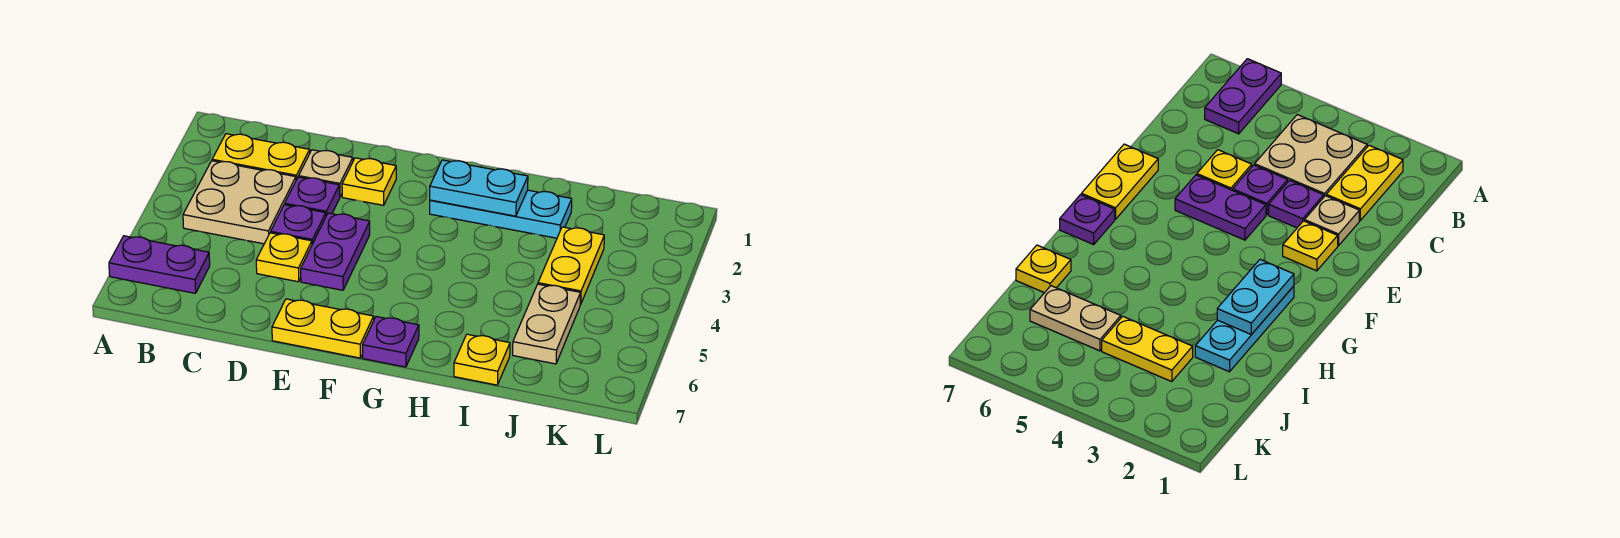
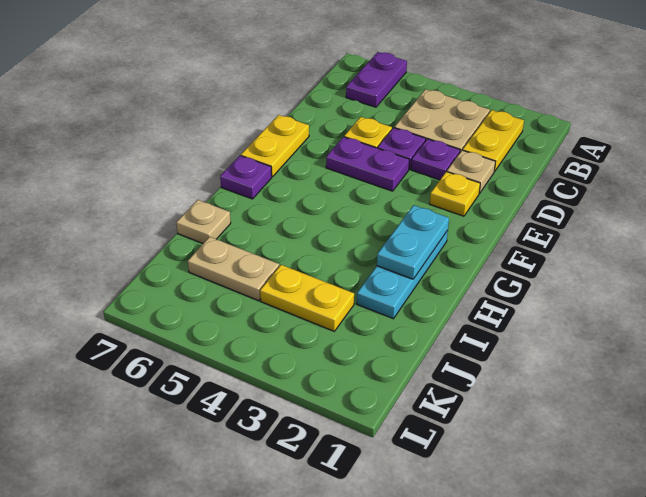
yellow plate I7 level 1 -> tan plate I7 level 1

